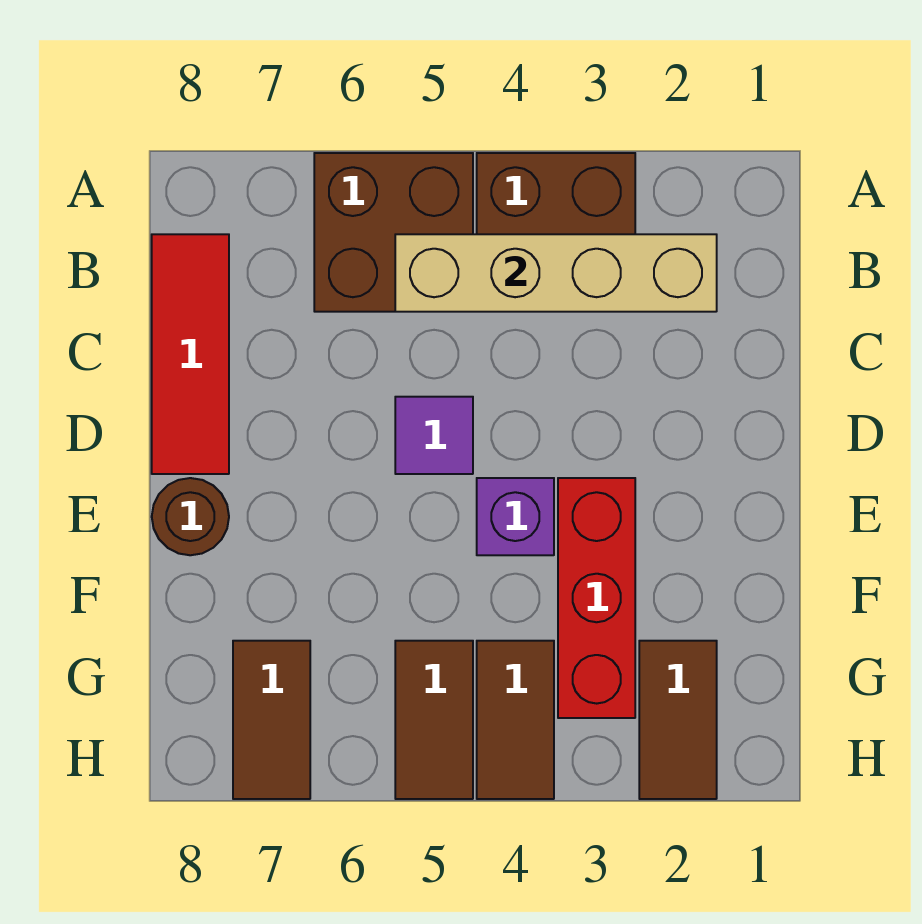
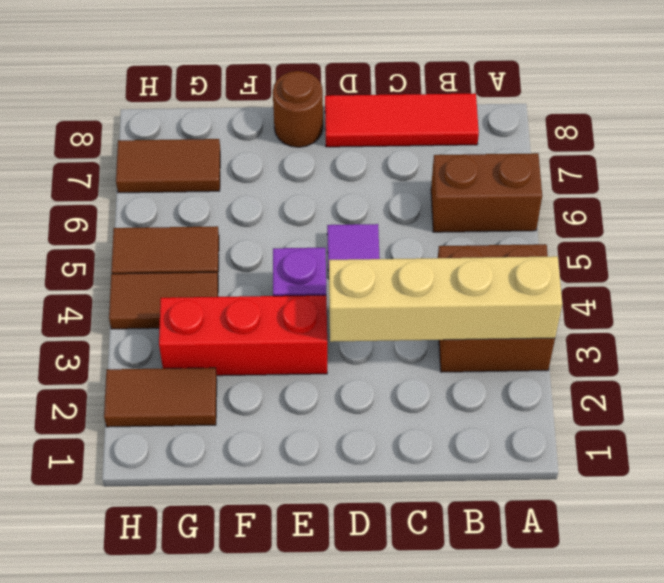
brown brick A5:B6 level 1 -> brown brick A6:B6 level 1
tan brick B2:B5 level 2 -> tan brick A3:D3 level 2

